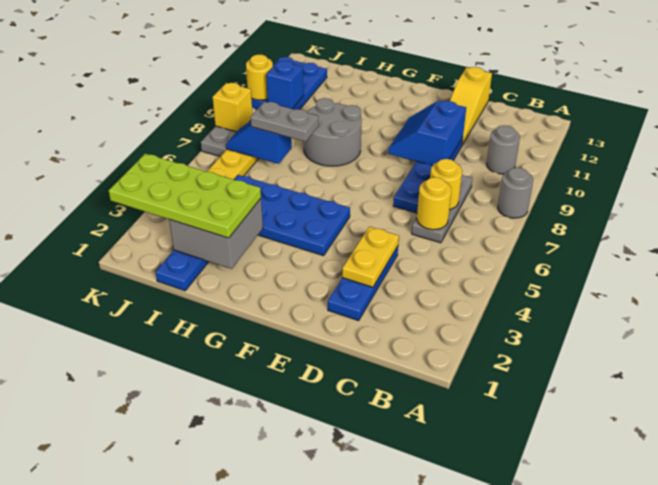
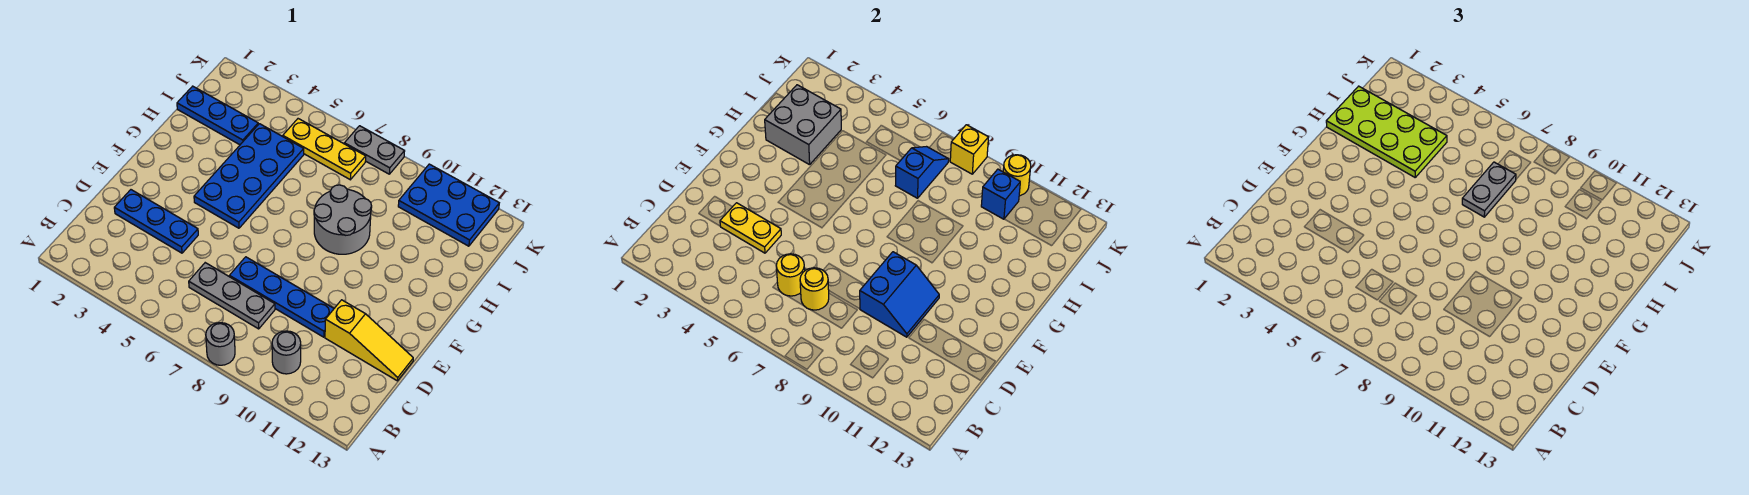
blue slope D9:E10 level 2 top D -> blue slope D9:E10 level 2 top 9
yellow slope D11:D13 level 1 top 13 -> yellow slope D11:D13 level 1 top 11
lime plate H2:K3 level 3 -> lime plate H1:I4 level 3

